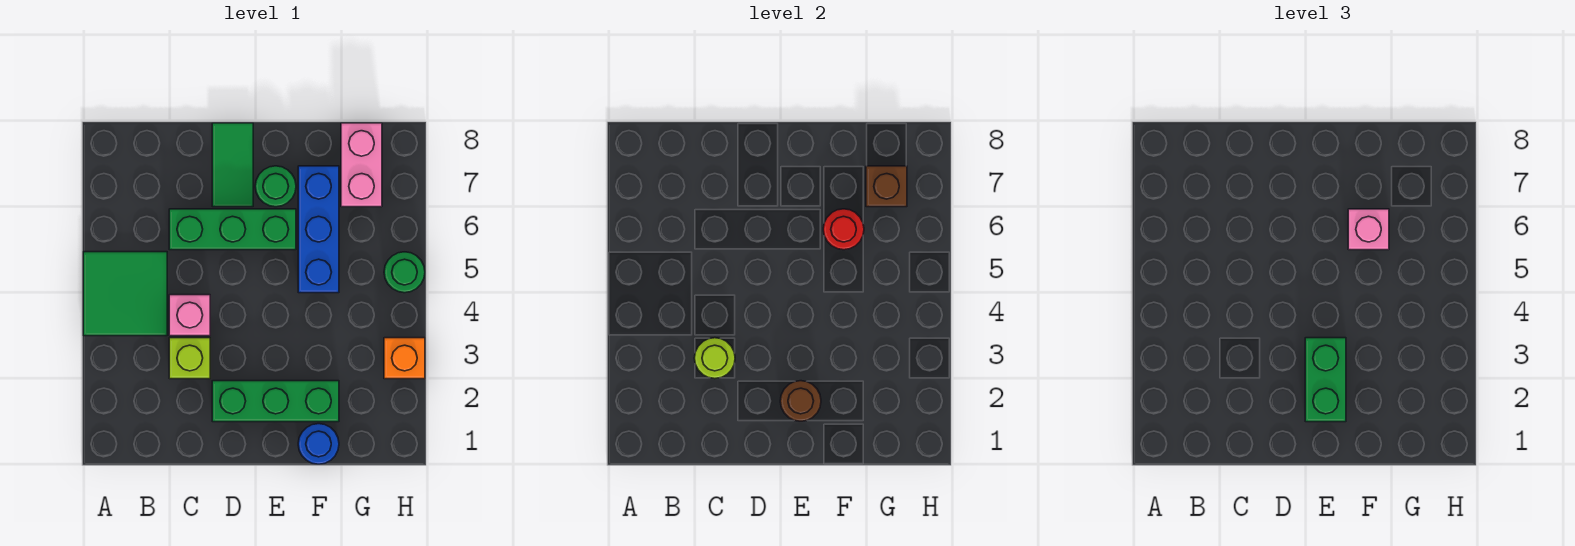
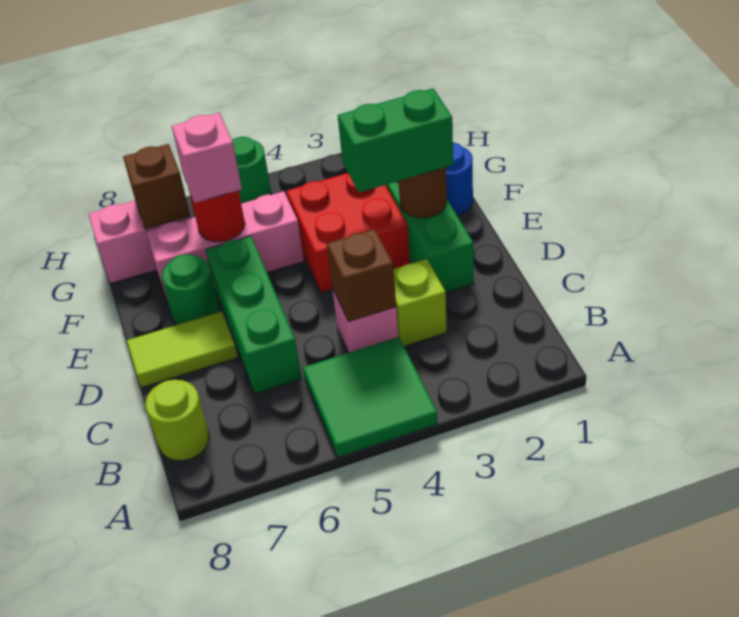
lime round brick C3 level 2 -> lime round brick B8 level 1
none -> brown brick C4 level 2
green tile D7:D8 level 1 -> lime tile D7:D8 level 1
none -> red brick E3:F4 level 1
blue brick F5:F7 level 1 -> pink brick F5:F7 level 1
orange brick H3 level 1 -> none

